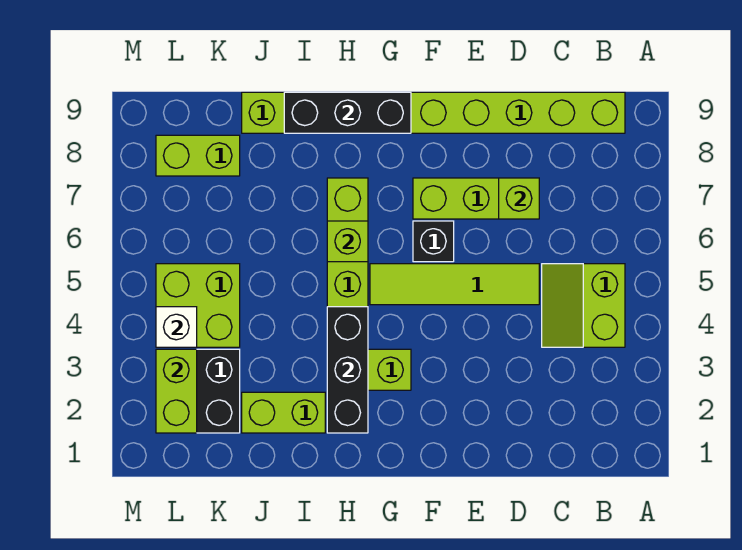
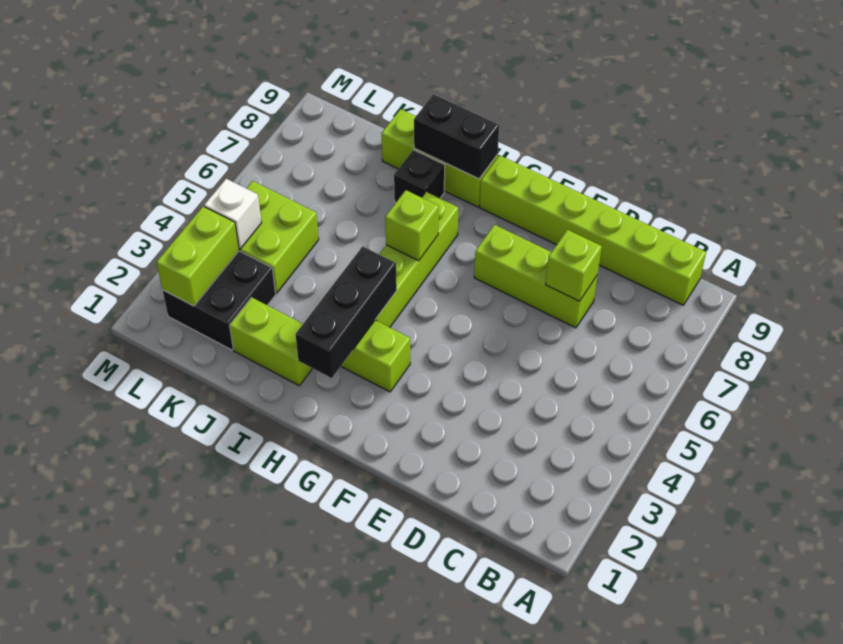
lime slope B4:C5 level 1 top B -> none
lime tile D5:G5 level 1 -> none
black brick F6 level 1 -> black brick I8 level 1
black brick G9:I9 level 2 -> black brick H9:I9 level 2
lime brick K8:L8 level 1 -> none

